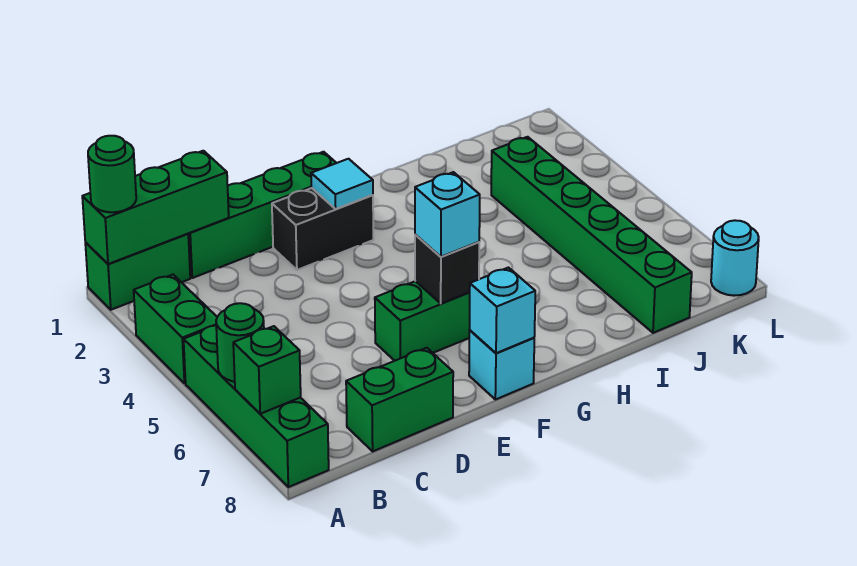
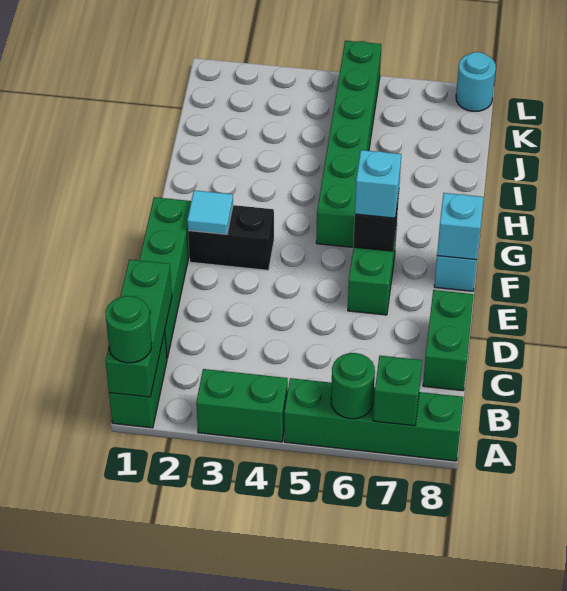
black brick E2:F2 level 1 -> black brick F2:F3 level 1
green brick J3:J8 level 1 -> green brick G5:L5 level 1

